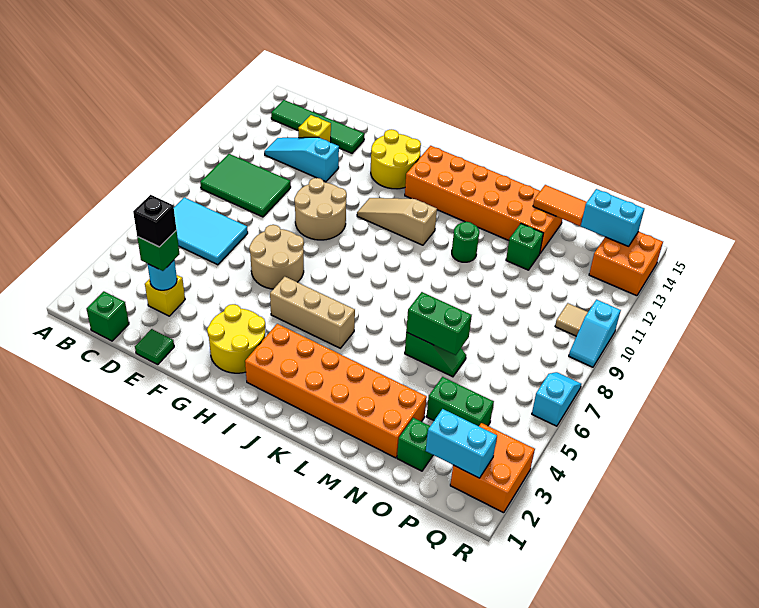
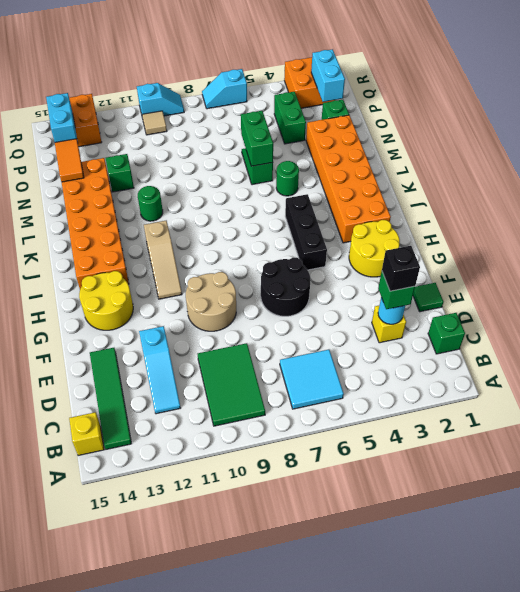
cyan tile B6:D7 level 1 -> cyan tile B6:C7 level 1
yellow brick D13 level 1 -> yellow brick B15 level 1
tan round brick F6:G7 level 1 -> black round brick F6:G7 level 1
tan brick H5:J5 level 1 -> black brick H5:J5 level 1
none -> green round brick L5 level 1

